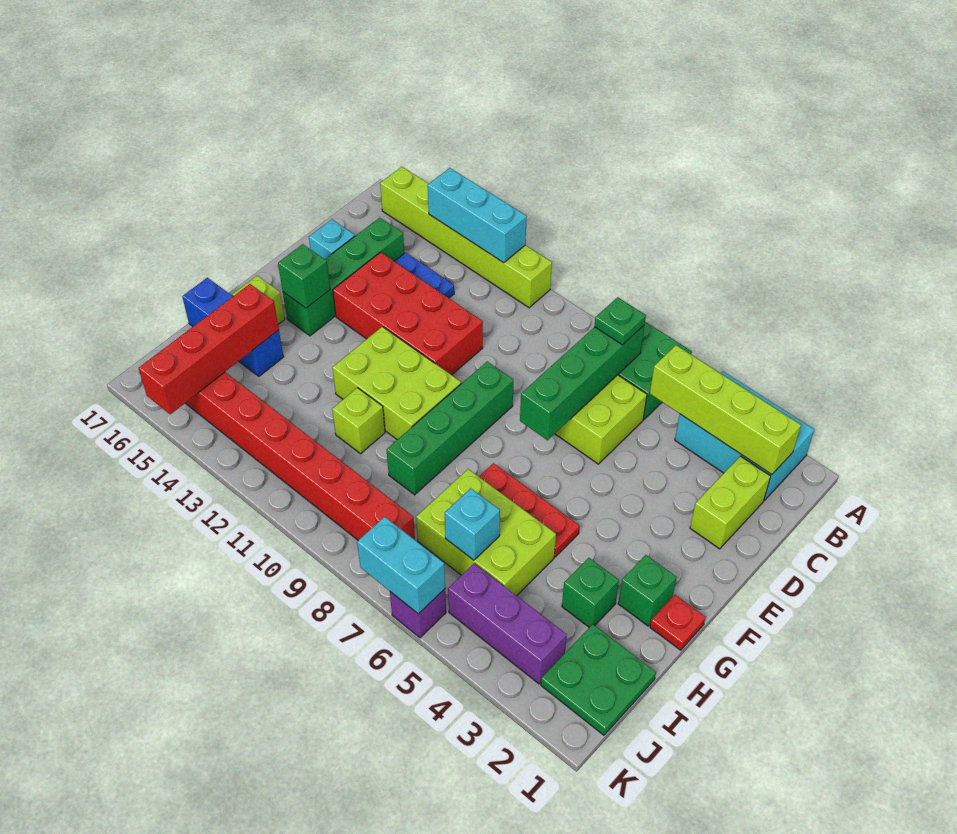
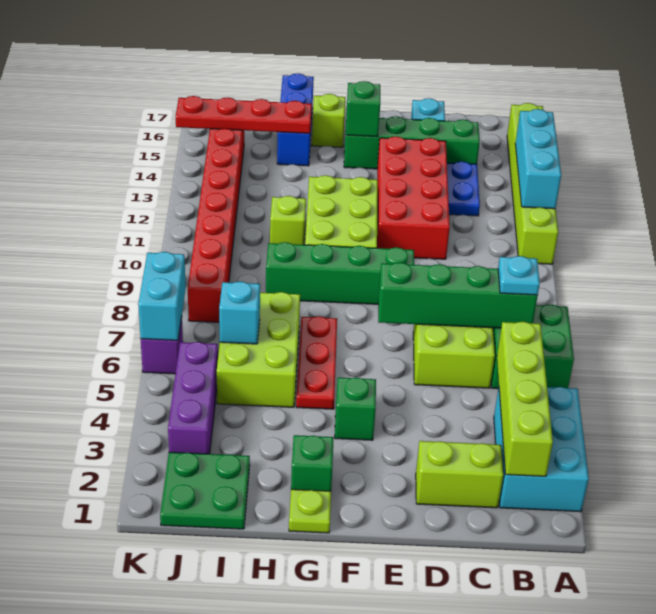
green plate B7 level 3 -> cyan plate B7 level 3
red plate G1 level 1 -> lime plate G1 level 1
green brick H3 level 1 -> green brick F4 level 1
red brick H15:K15 level 2 -> red plate H15:K15 level 2

